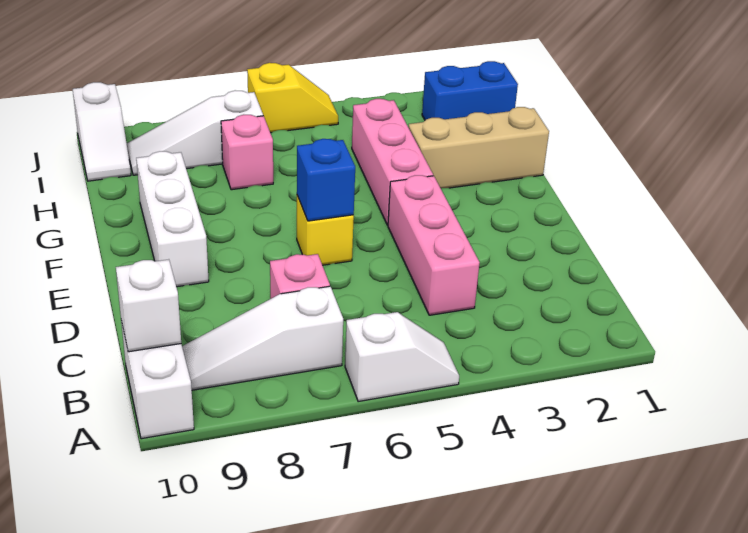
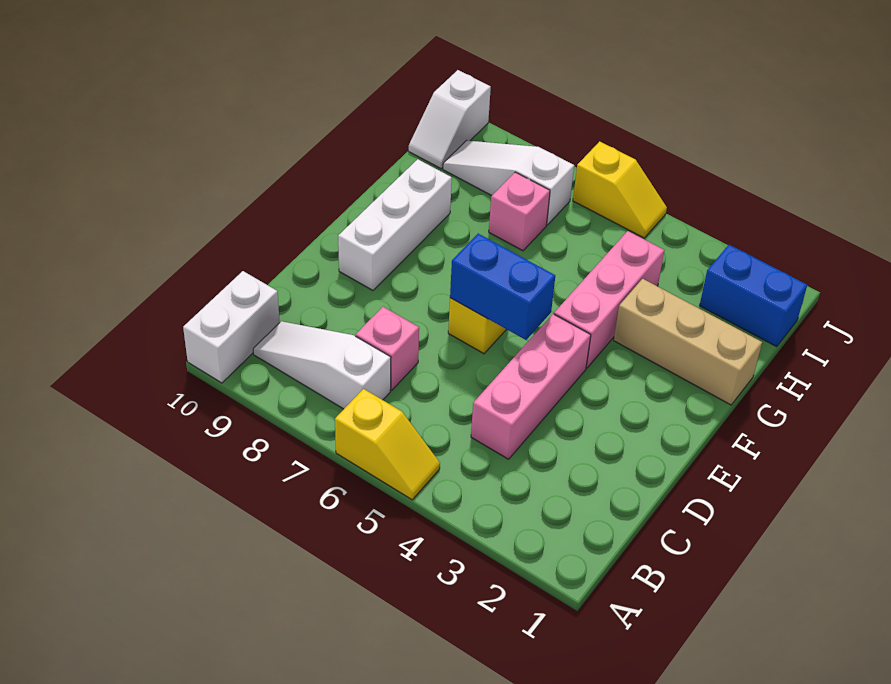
white slope A5:A6 level 1 top 6 -> yellow slope A5:A6 level 1 top 6
white brick B10 level 2 -> none
blue brick E6 level 2 -> blue brick E5:E6 level 2

